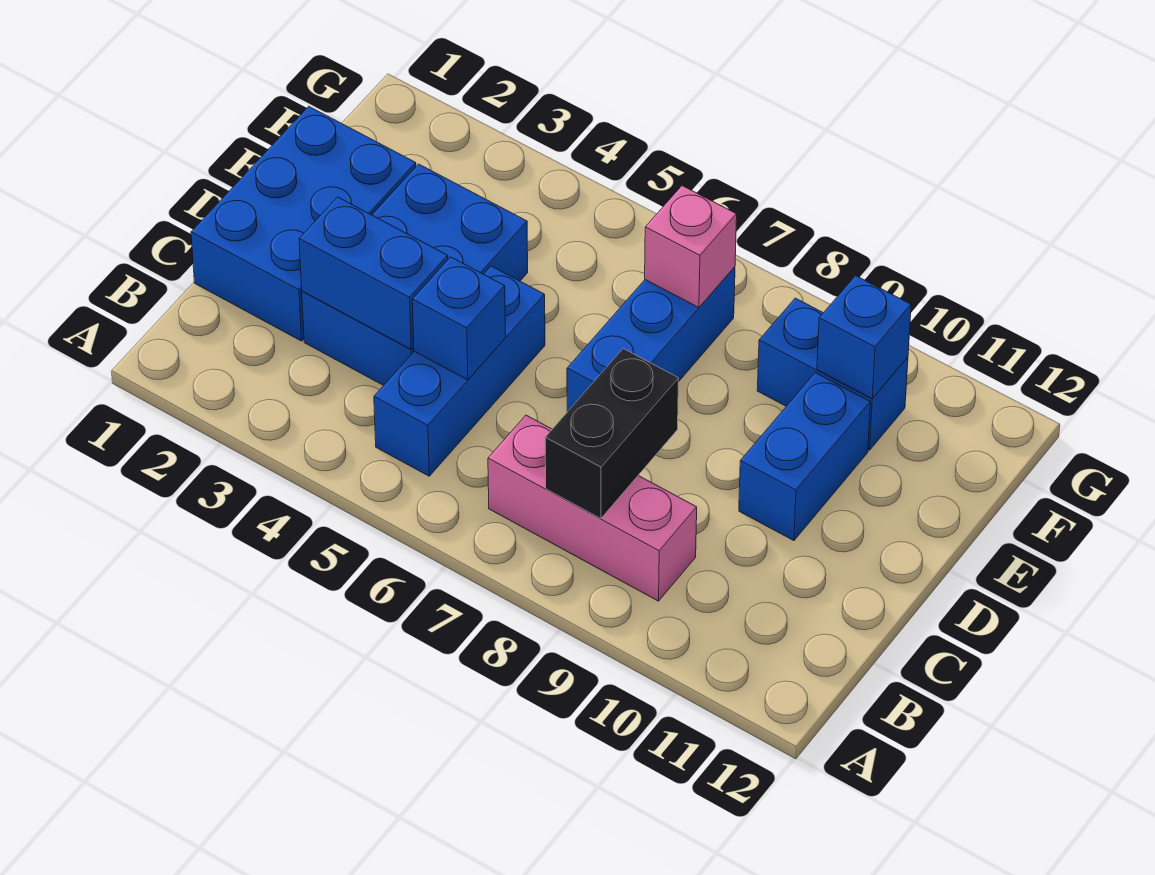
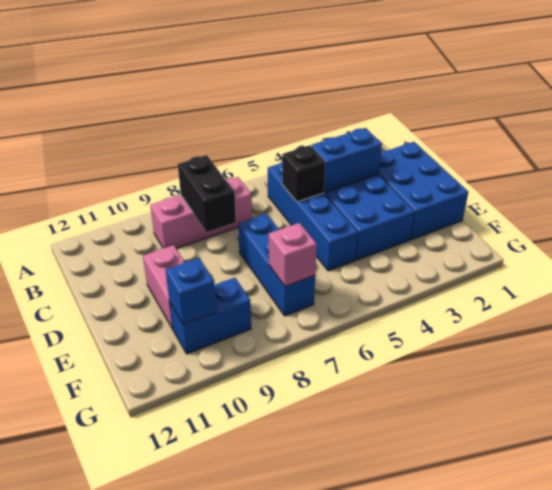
blue brick B5:D5 level 1 -> blue brick B5:E5 level 1
blue brick C5 level 2 -> black brick C5 level 2
blue brick D10:E10 level 1 -> pink brick D10:E10 level 1

